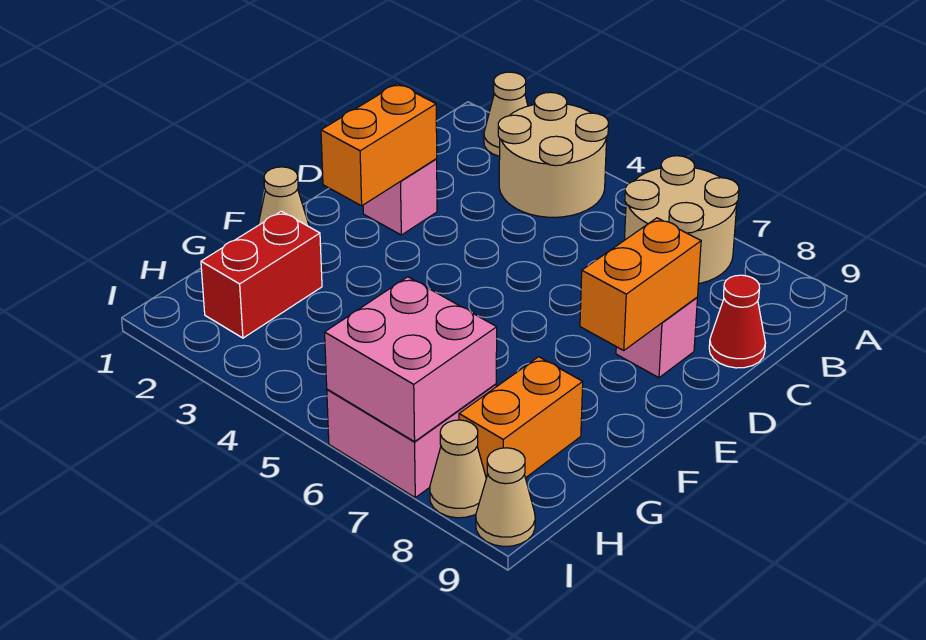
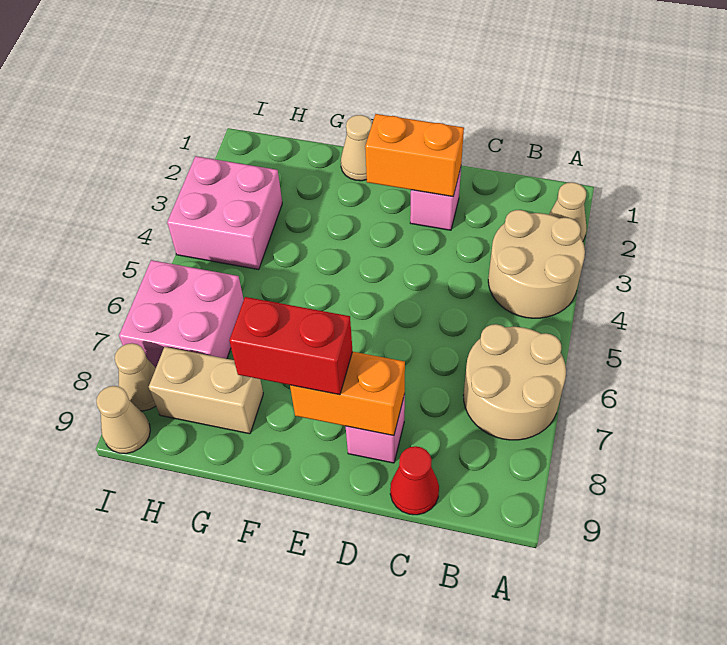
red brick G2:H2 level 1 -> red brick E8:F8 level 3
orange brick G8:H8 level 1 -> tan brick G8:H8 level 1
pink brick H6:I7 level 2 -> pink brick H3:I4 level 1

